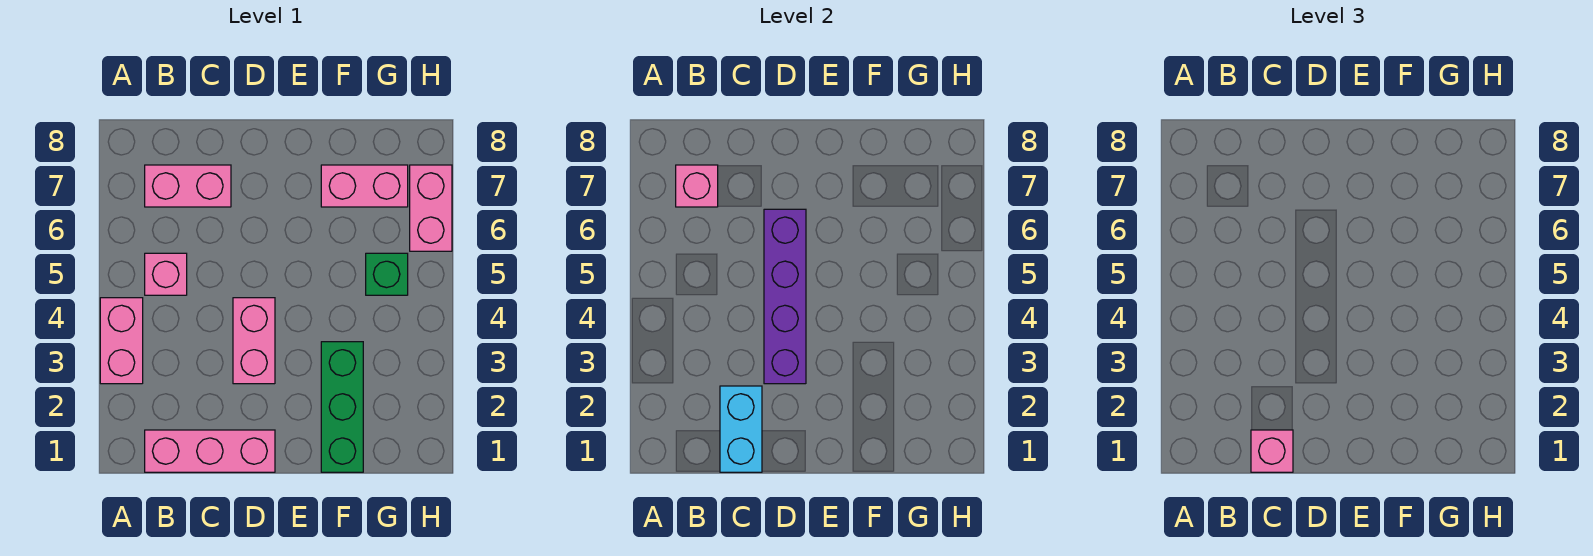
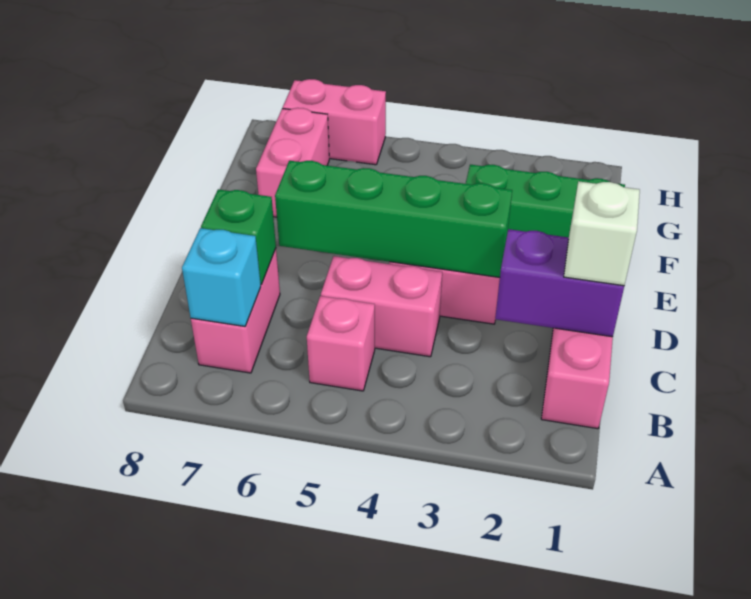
pink brick A3:A4 level 1 -> pink brick C4:C5 level 1
pink brick B7 level 2 -> cyan brick B7 level 2
cyan brick C1:C2 level 2 -> purple brick C1:C2 level 2
pink brick C1 level 3 -> white brick C1 level 3
purple brick D3:D6 level 2 -> green brick D3:D6 level 2
green brick G5 level 1 -> green brick C7 level 2

